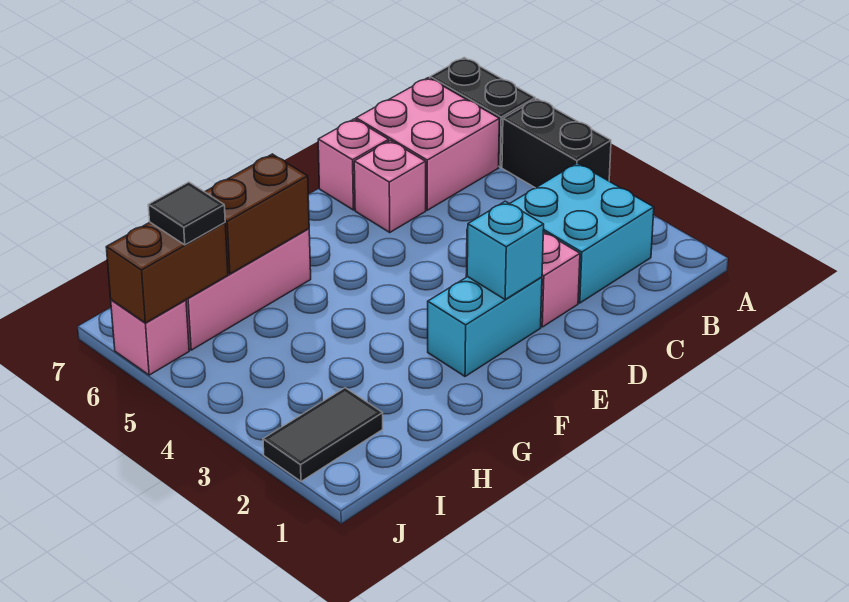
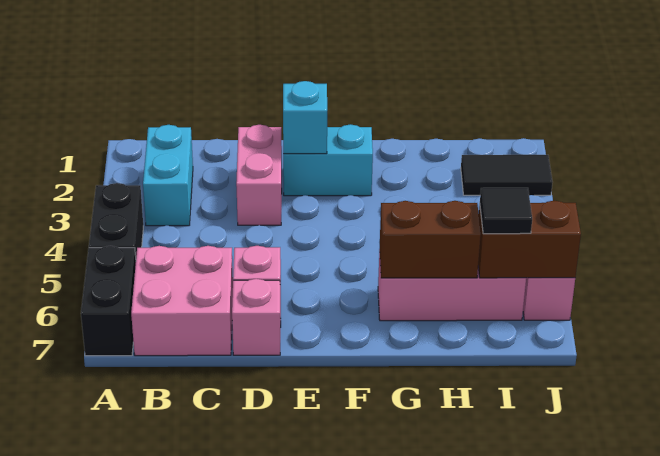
cyan brick B2:C3 level 1 -> cyan brick B2:B3 level 1

